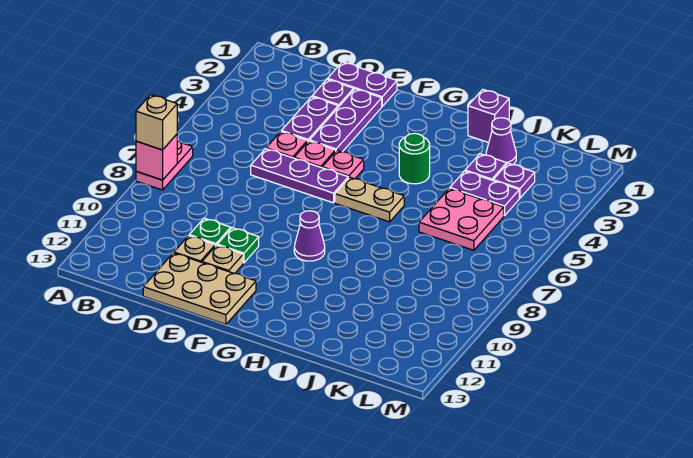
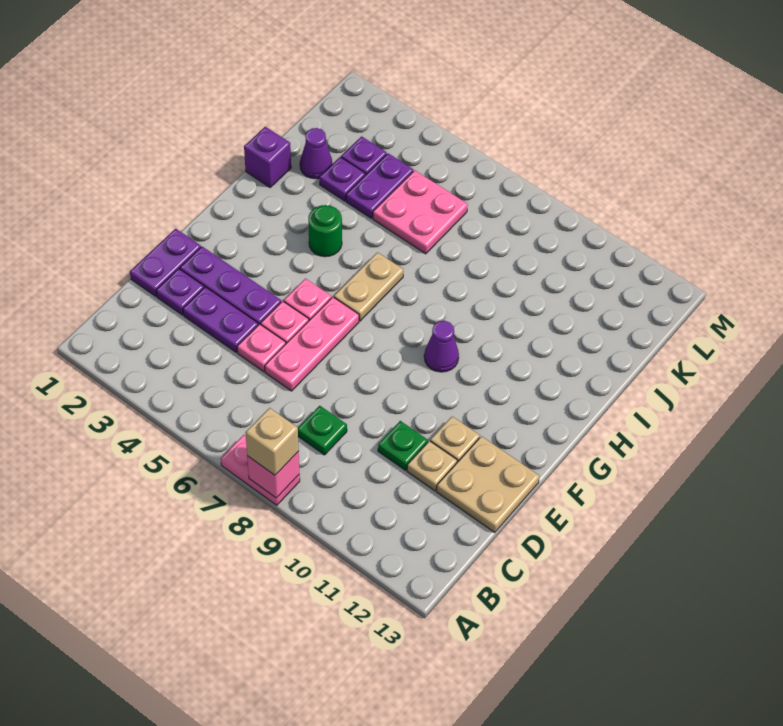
purple plate D6:F6 level 1 -> pink plate D6:F6 level 1
tan plate D12:F13 level 1 -> tan plate D12:E13 level 1
green plate E10 level 1 -> green plate C8 level 1

